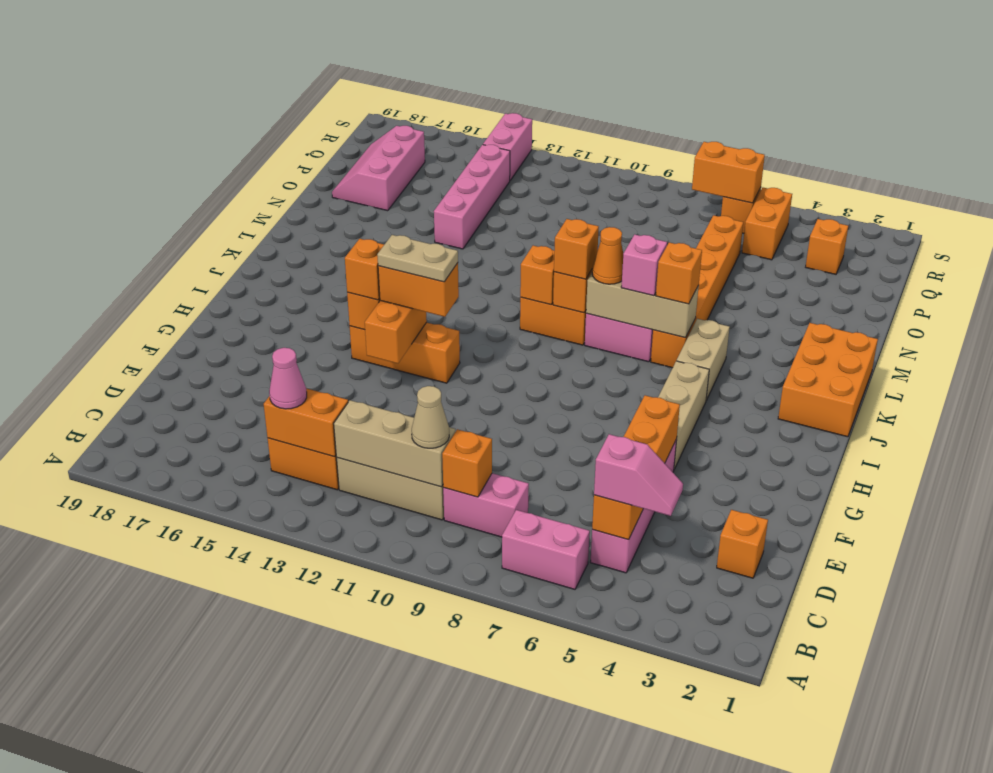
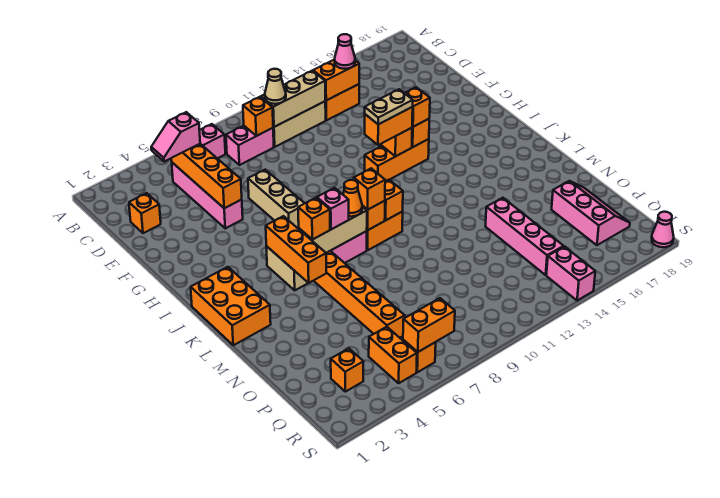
tan brick G5:I5 level 1 -> tan brick F7:H7 level 1
none -> orange brick J5:L5 level 2
none -> pink cone S19 level 1

